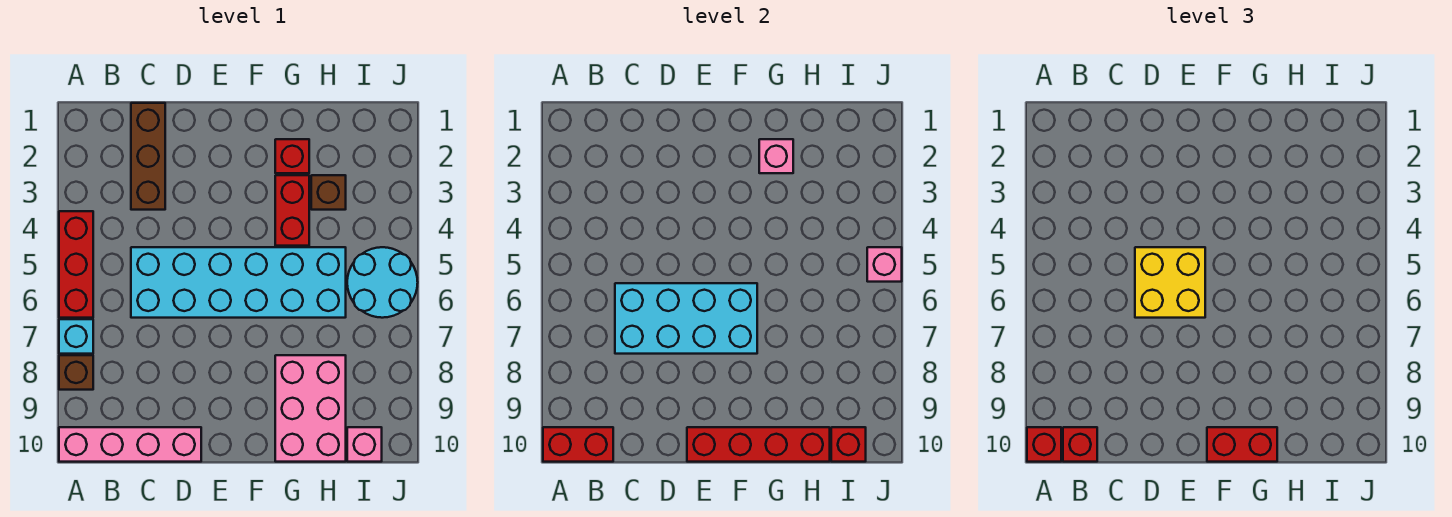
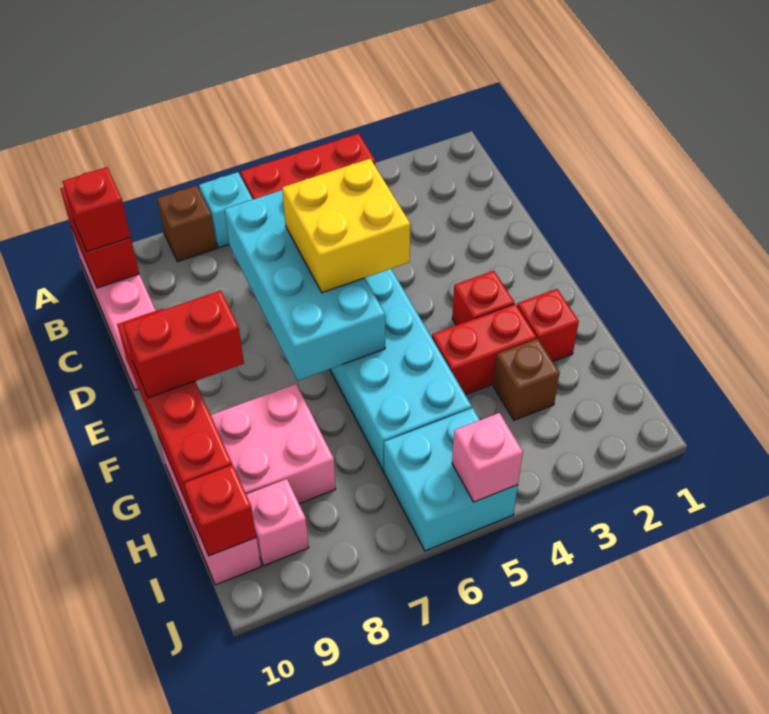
red brick A10 level 3 -> red brick F3 level 1
brown brick C1:C3 level 1 -> none
red brick F10:G10 level 3 -> red brick F9:F10 level 3
pink brick G2 level 2 -> pink brick I9 level 1
cyan round brick I5:J6 level 1 -> cyan brick I5:J6 level 1

